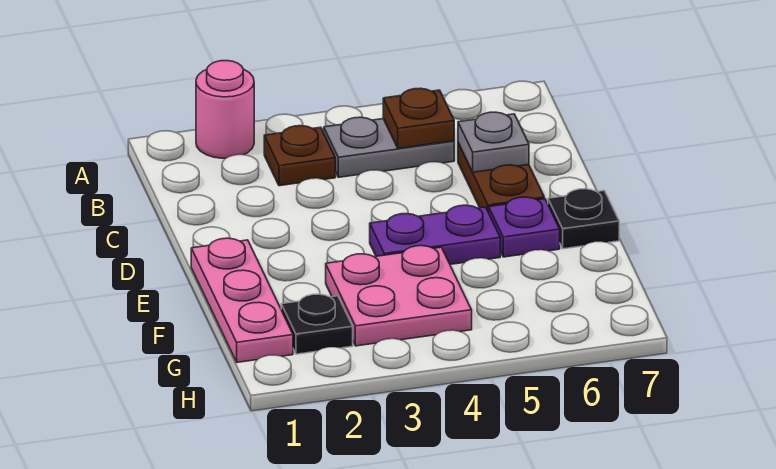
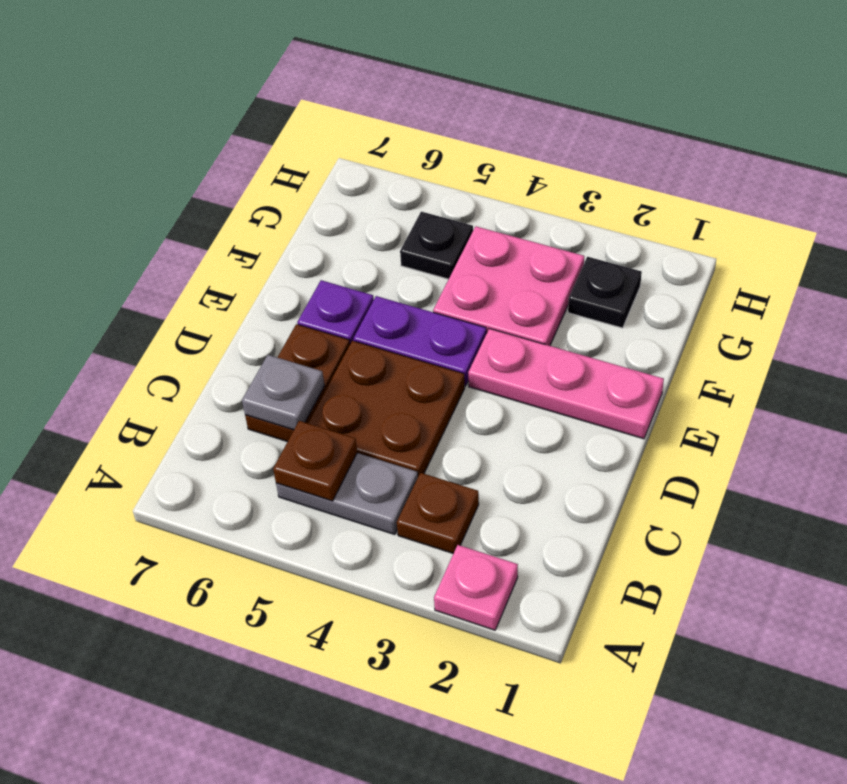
pink round brick A2 level 1 -> pink plate A2 level 1
none -> brown plate C4:D5 level 1
pink plate E1:G1 level 1 -> pink plate E1:E3 level 1
black plate E7 level 1 -> black plate G5 level 1

